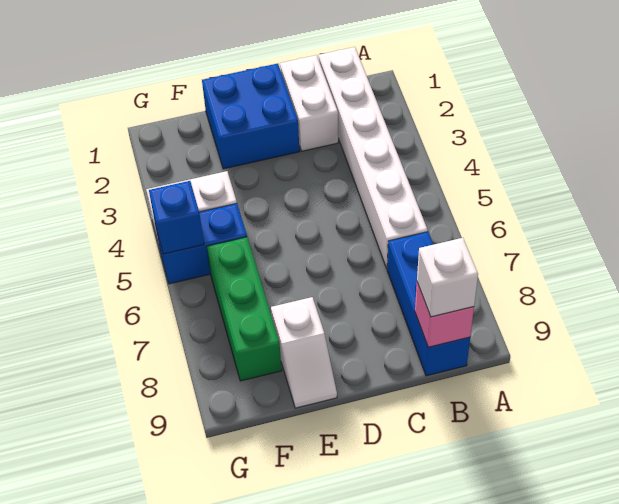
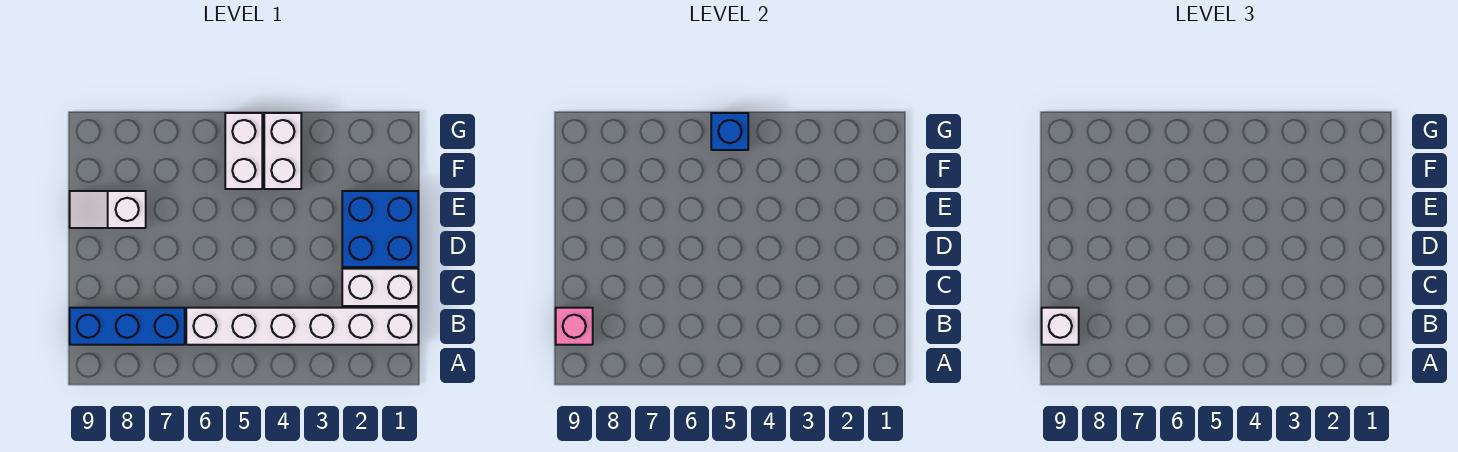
blue brick F5:G5 level 1 -> white brick F5:G5 level 1
green brick F6:F8 level 1 -> none

